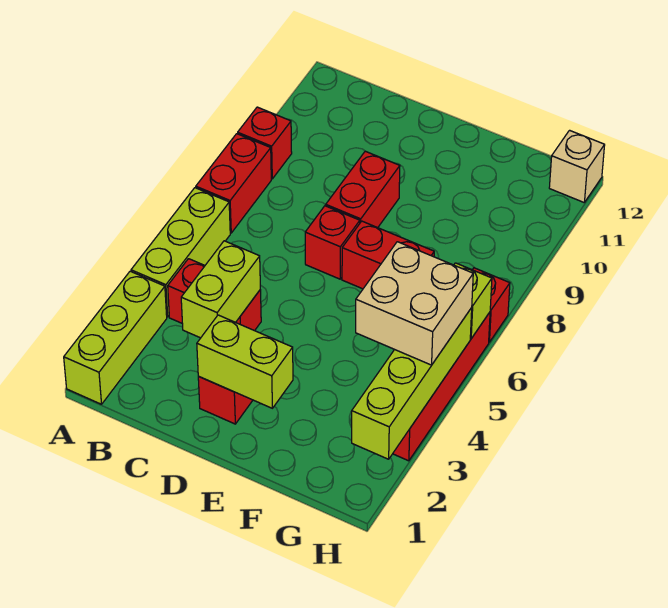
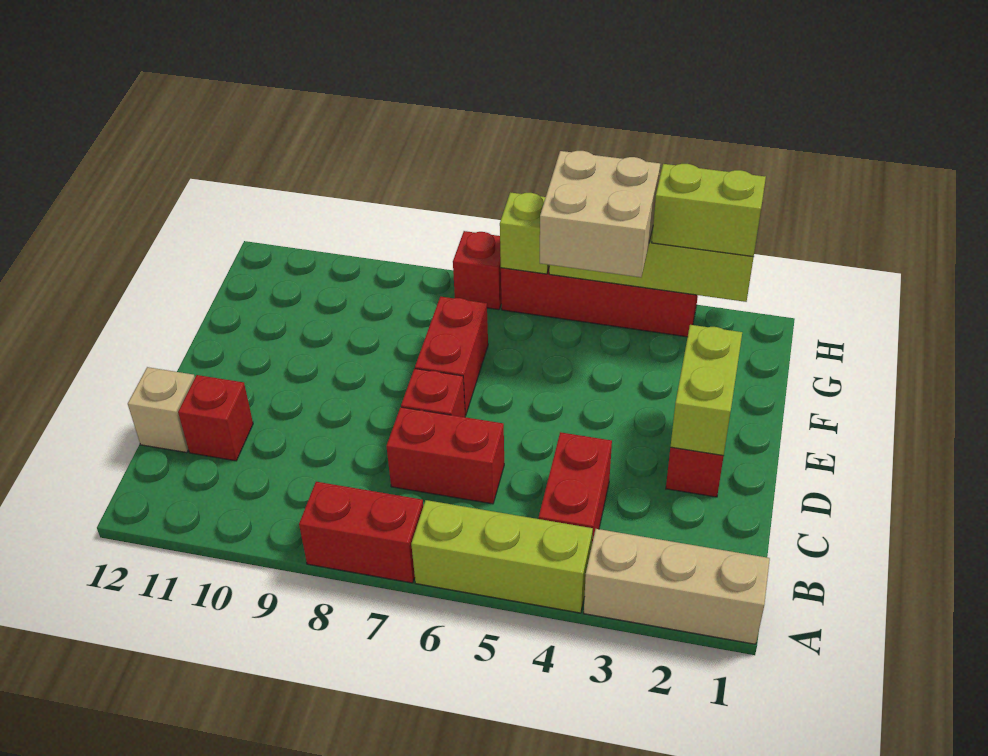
lime brick A1:A3 level 1 -> tan brick A1:A3 level 1
red brick A9 level 1 -> red brick C11 level 1
lime brick C3:C4 level 2 -> lime brick H2:H3 level 3
red brick D8:D9 level 1 -> red brick C6:C7 level 1
tan brick H12 level 1 -> tan brick C12 level 1

